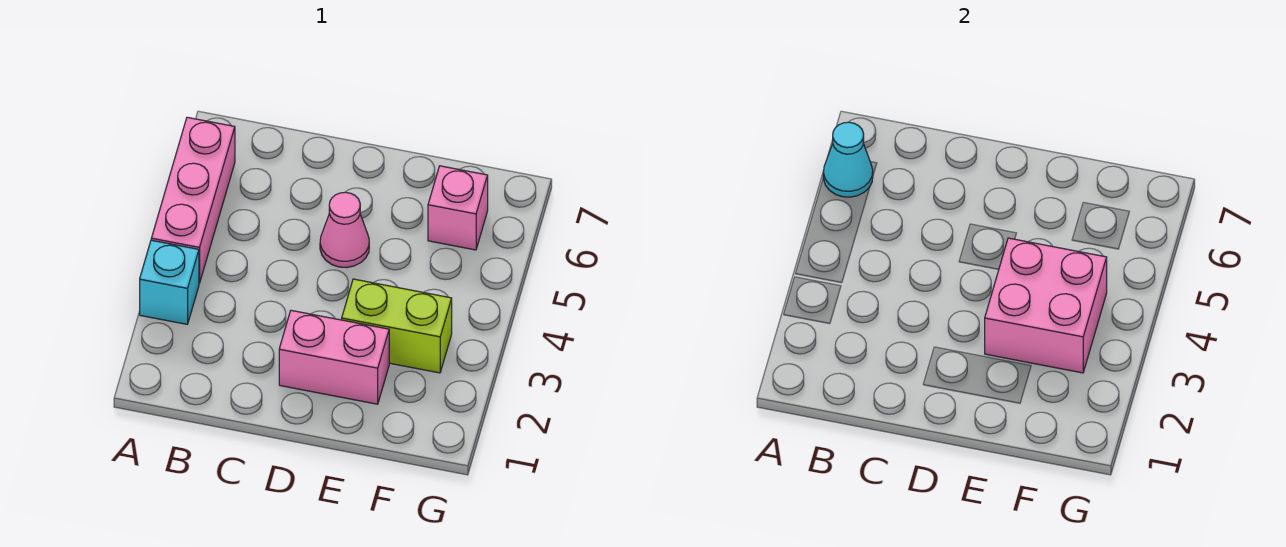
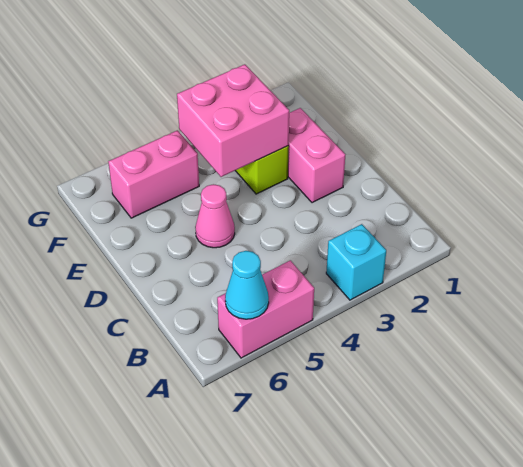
pink brick A4:A6 level 1 -> pink brick A5:A6 level 1
pink brick F6 level 1 -> pink brick F5:F6 level 1

